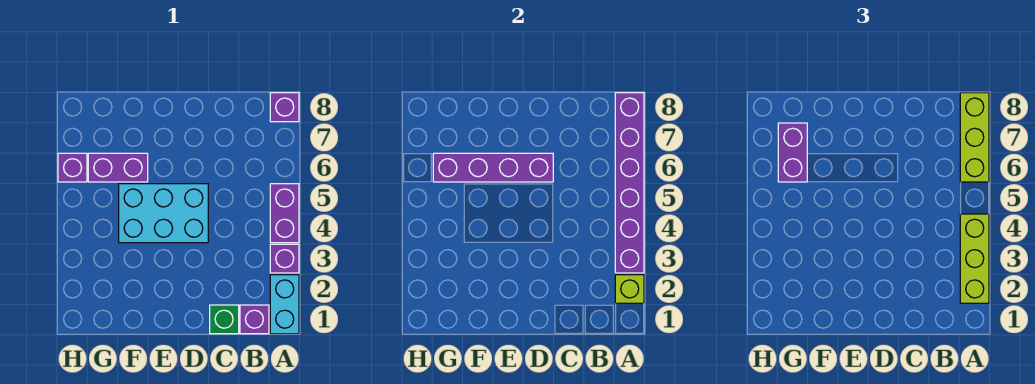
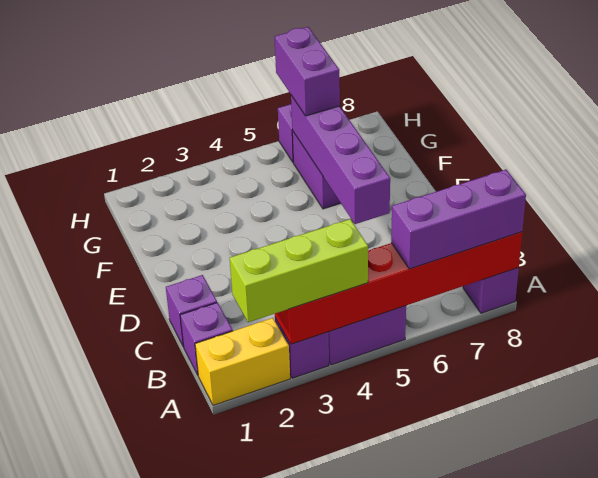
cyan brick A1:A2 level 1 -> yellow brick A1:A2 level 1
lime brick A2 level 2 -> none
purple brick A3:A8 level 2 -> red brick A3:A8 level 2
lime brick A6:A8 level 3 -> purple brick A6:A8 level 3
green brick C1 level 1 -> purple brick C1 level 1
cyan brick D4:F5 level 1 -> none
purple brick G6:G7 level 3 -> purple brick G6:H6 level 3

